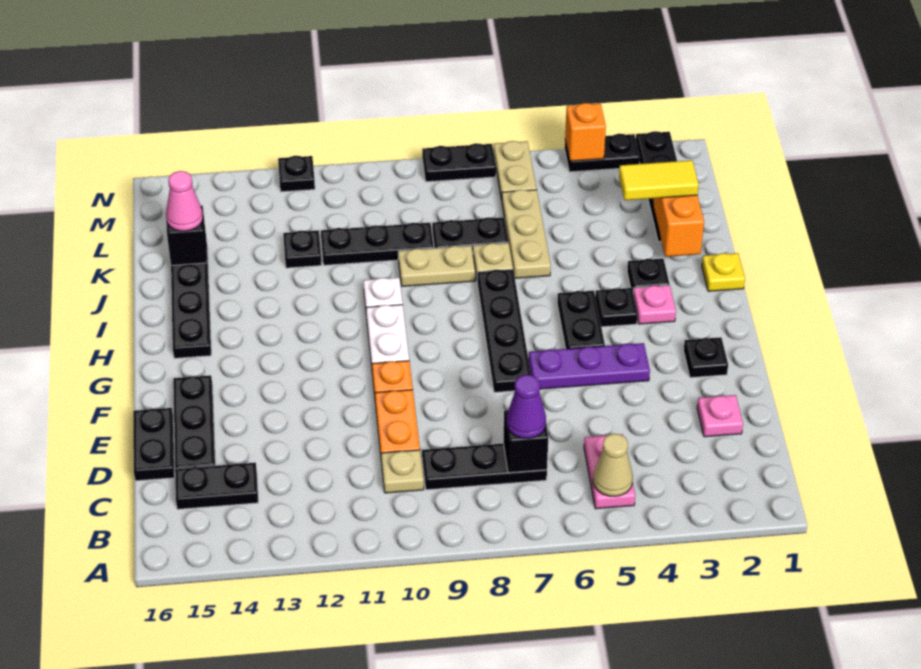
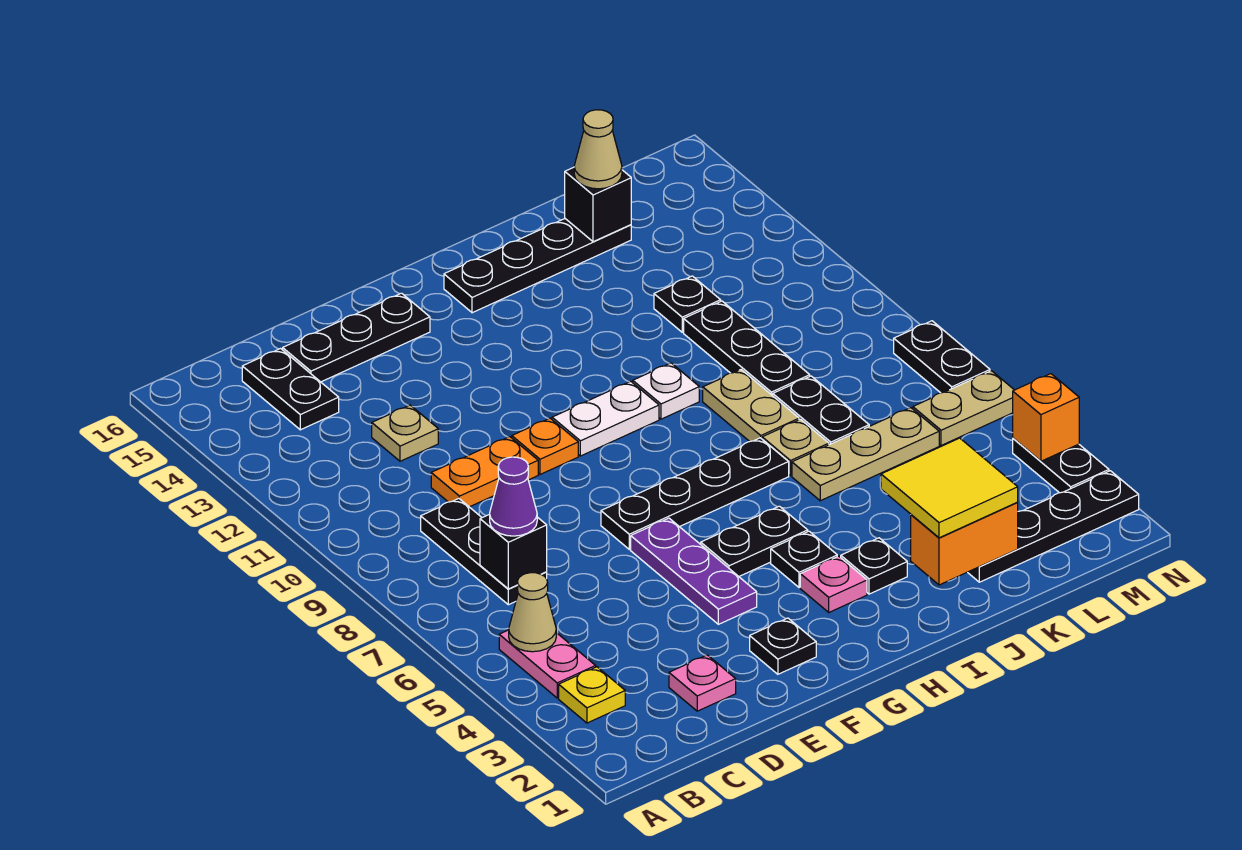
pink plate B5:C5 level 1 -> pink plate B4:B5 level 1
tan plate C10 level 1 -> tan plate D12 level 1
black plate D16:E16 level 1 -> none
yellow plate I1 level 1 -> yellow plate B3 level 1
yellow tile K2:K3 level 3 -> yellow tile J2:K3 level 3
pink cone K15 level 3 -> tan cone K15 level 3
black plate N12 level 1 -> none

